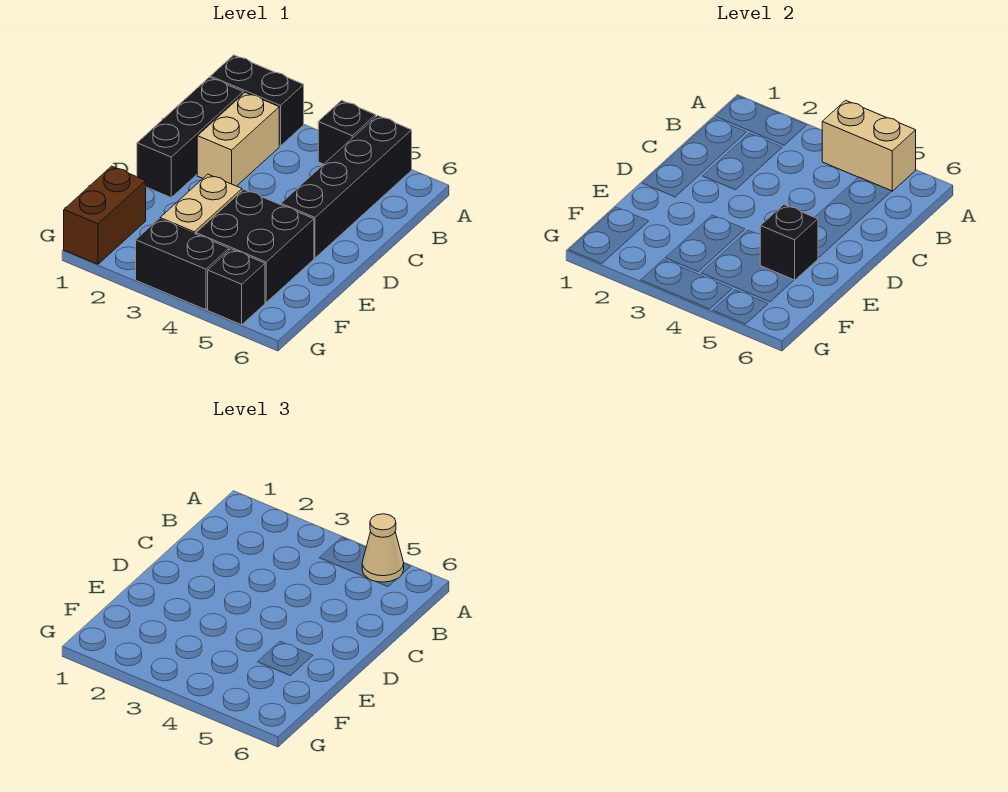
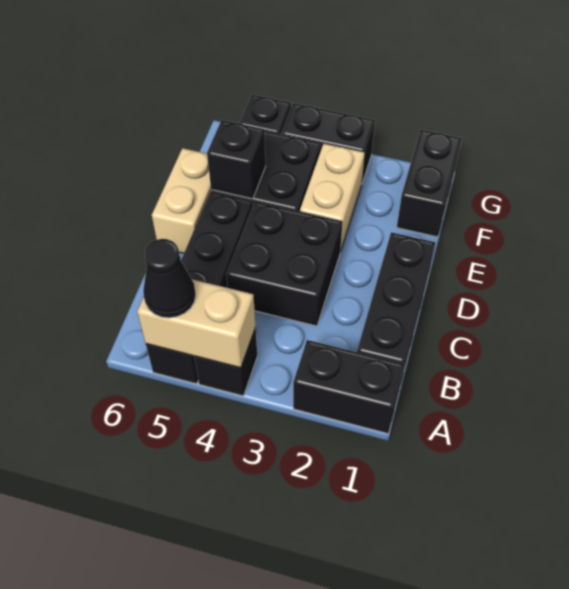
tan cone A5 level 3 -> black cone A5 level 3
tan brick B2:C2 level 1 -> tan brick D6:E6 level 1
none -> black brick C3:D4 level 1
brown brick F1:G1 level 1 -> black brick F1:G1 level 1

